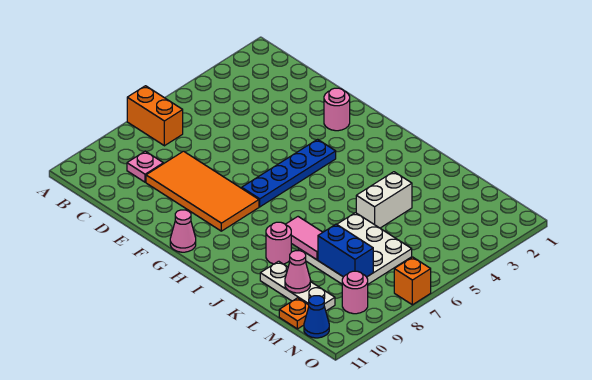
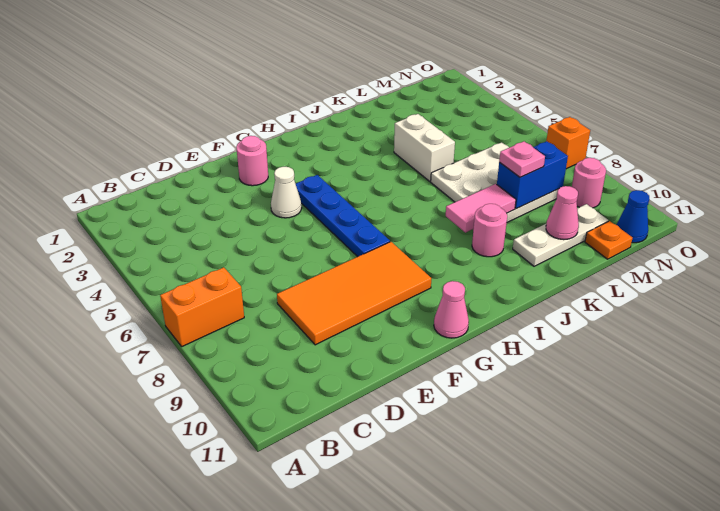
pink plate C9 level 1 -> pink plate L8 level 3
none -> white cone F4 level 1

